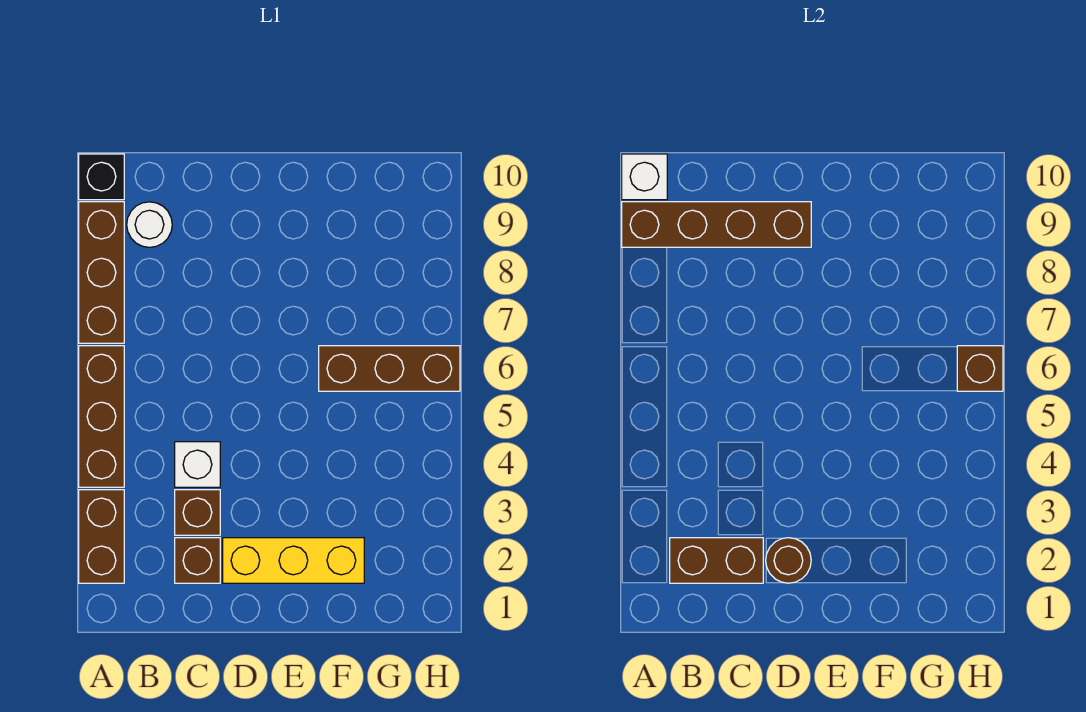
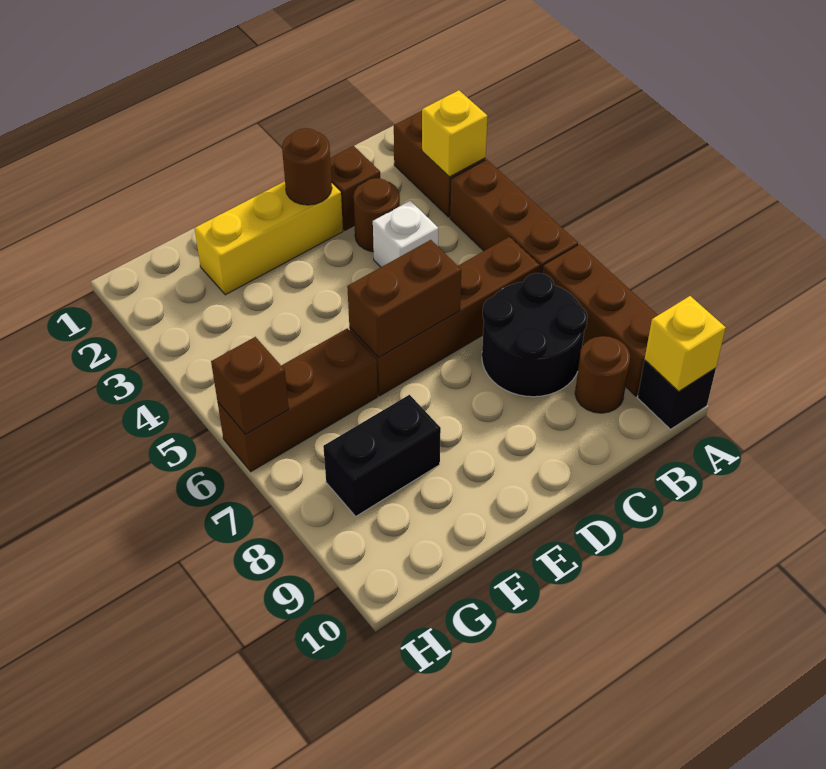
none -> yellow brick A3 level 2
brown brick A9:D9 level 2 -> brown brick B6:E6 level 1
white brick A10 level 2 -> yellow brick A10 level 2
brown brick B2:C2 level 2 -> brown brick D6:E6 level 2
none -> black round brick B7:C8 level 1
white round brick B9 level 1 -> brown round brick B9 level 1
brown brick C3 level 1 -> brown round brick C3 level 1
none -> black brick F8:G8 level 1

